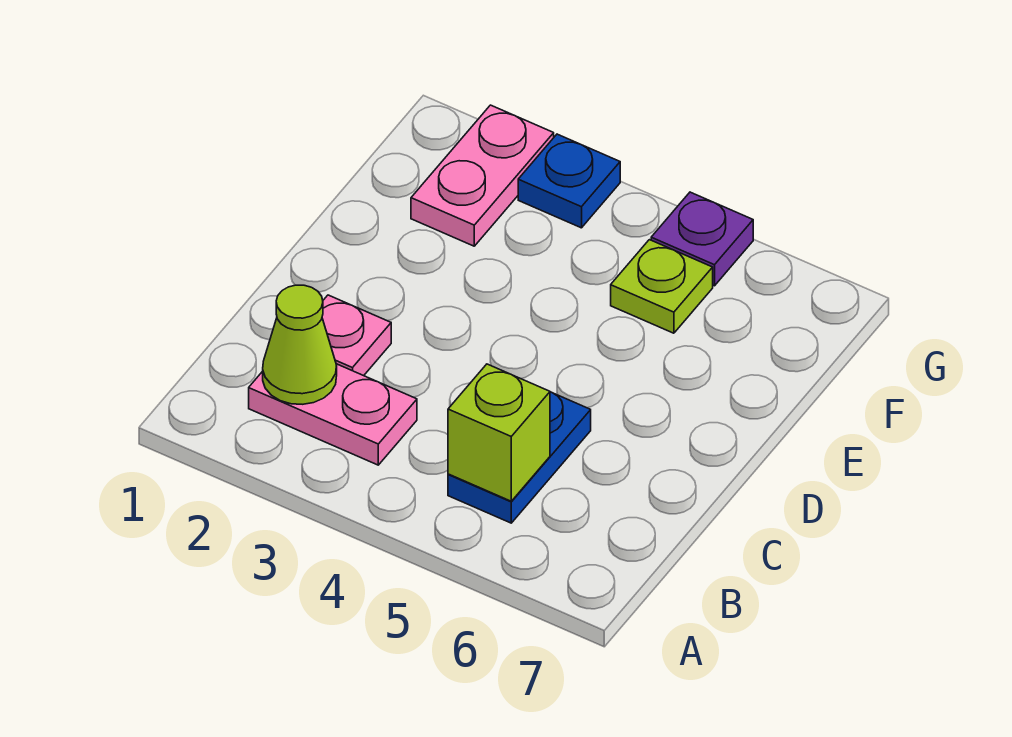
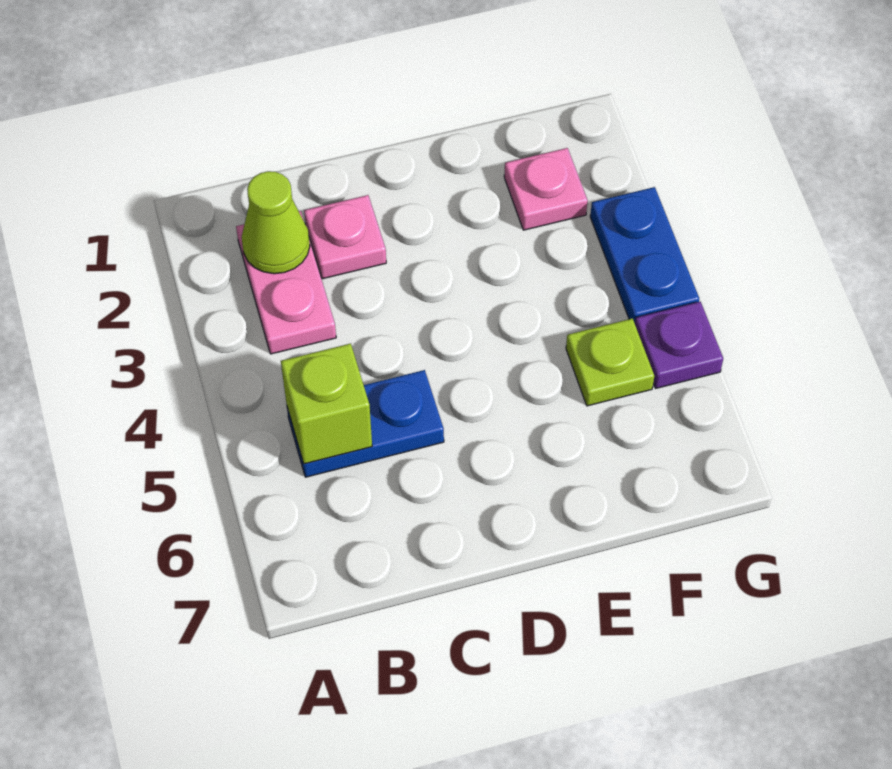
pink plate F2:G2 level 1 -> pink plate F2 level 1
blue plate G3 level 1 -> blue plate G3:G4 level 1

